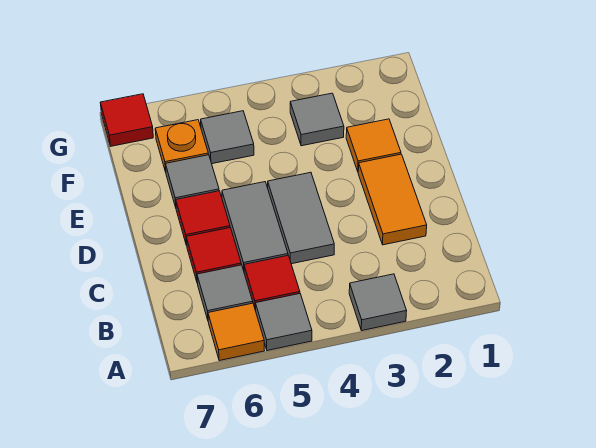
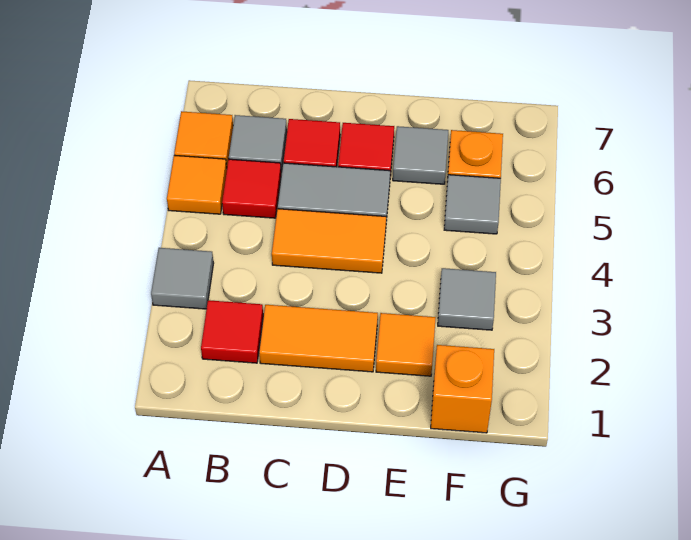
grey tile A5 level 1 -> orange tile A5 level 1
grey tile C4:D4 level 1 -> orange tile C4:D4 level 1
none -> orange brick F1 level 1
red tile G7 level 1 -> red tile B2 level 1

